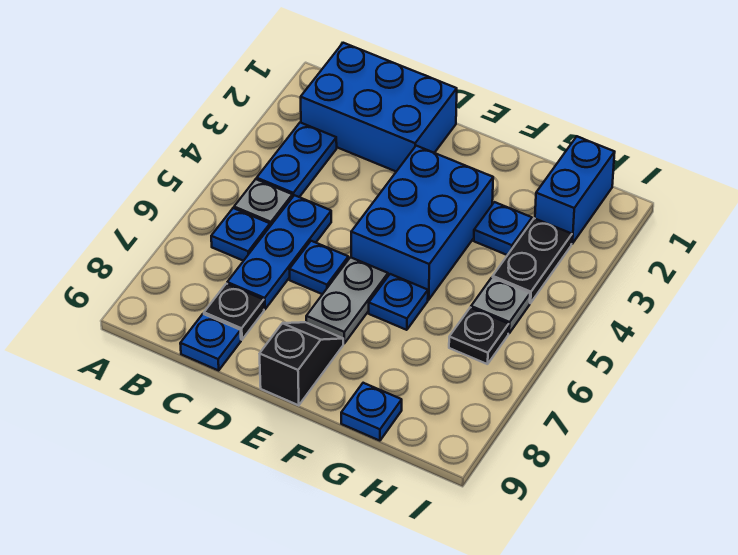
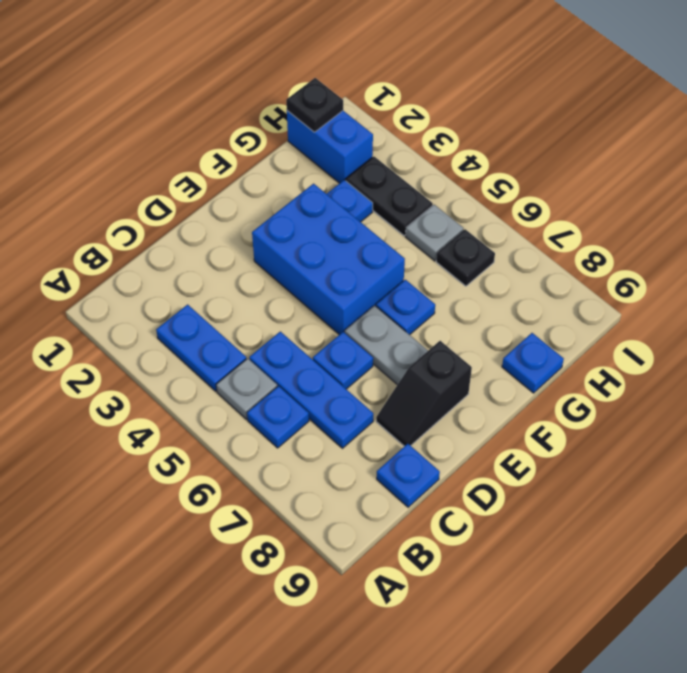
blue brick B1:D2 level 1 -> none
black plate C8 level 1 -> black plate H1 level 2
black slope E8:E9 level 1 top 9 -> black slope D8:E8 level 1 top E

